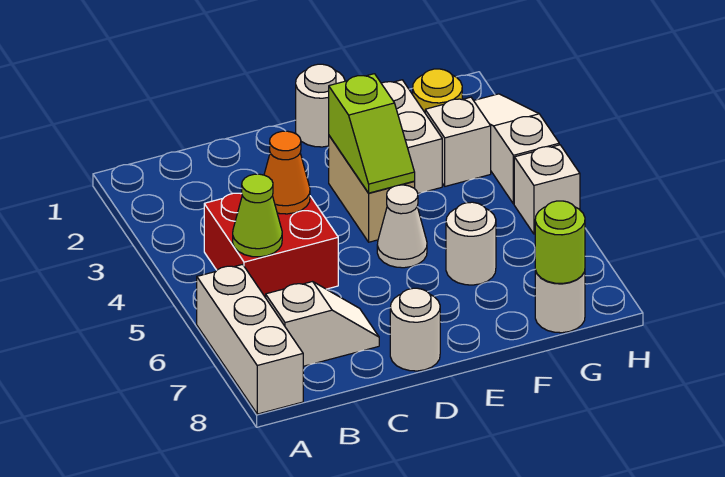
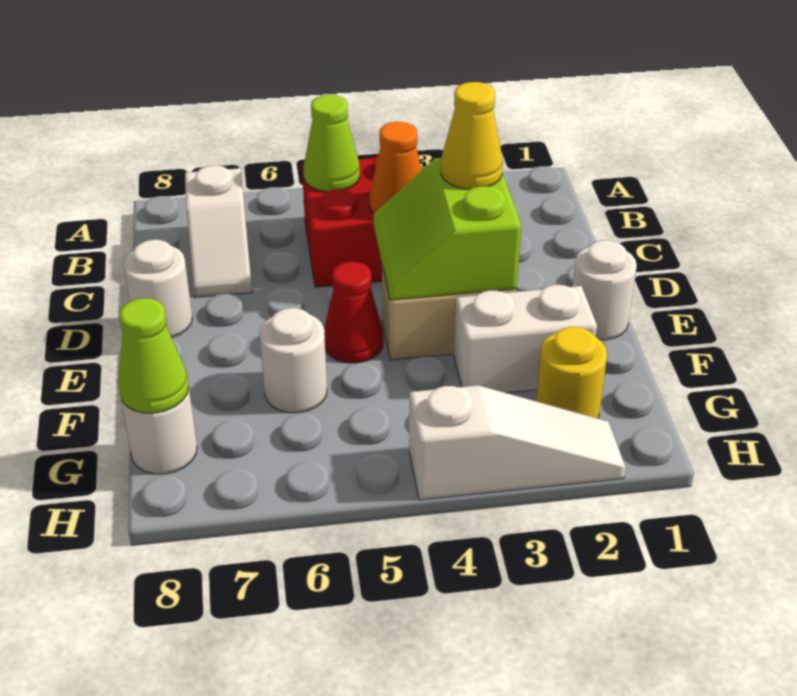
white brick A6:A8 level 1 -> none
none -> yellow cone D3 level 3
lime slope E3:E4 level 2 top 3 -> lime slope D3:E4 level 2 top 3
white cone E5 level 1 -> red cone E5 level 1
white brick G3 level 1 -> none
lime round brick G8 level 2 -> lime cone G8 level 2
white brick H5 level 1 -> none

